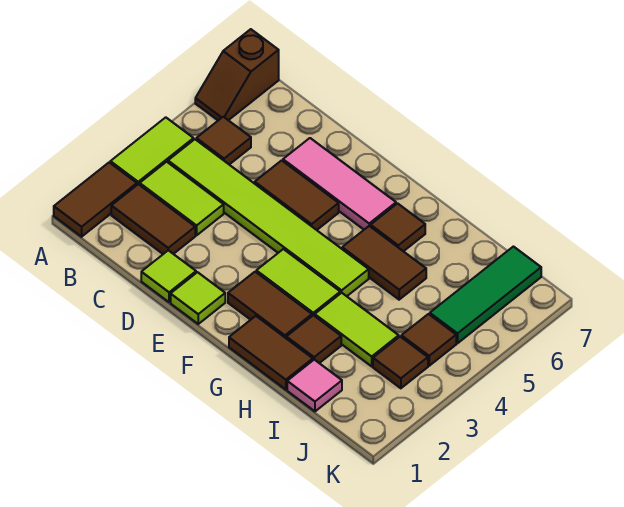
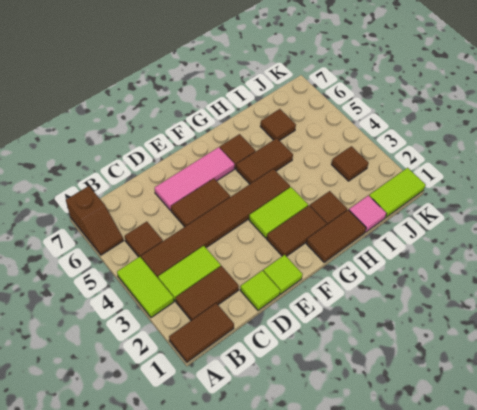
brown tile A1:A2 level 1 -> brown tile A1:B1 level 1
lime tile B4:G4 level 1 -> brown tile B4:G4 level 1
lime tile H3:I3 level 1 -> lime tile J1:K1 level 1
brown tile J4 level 1 -> brown tile I6 level 1
green tile J5:J7 level 1 -> none

